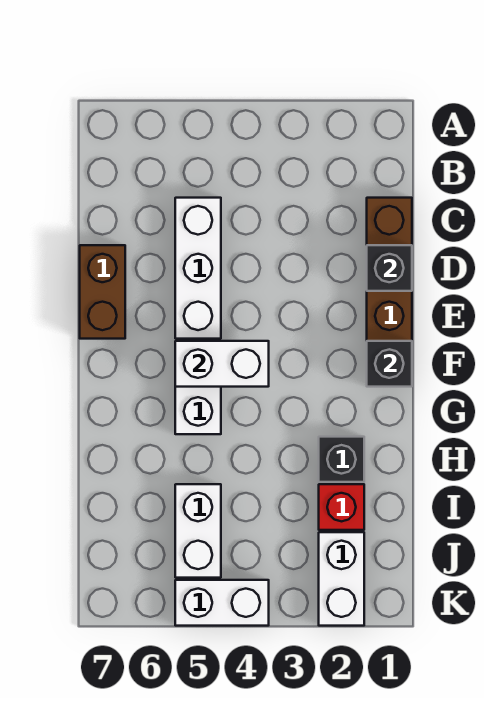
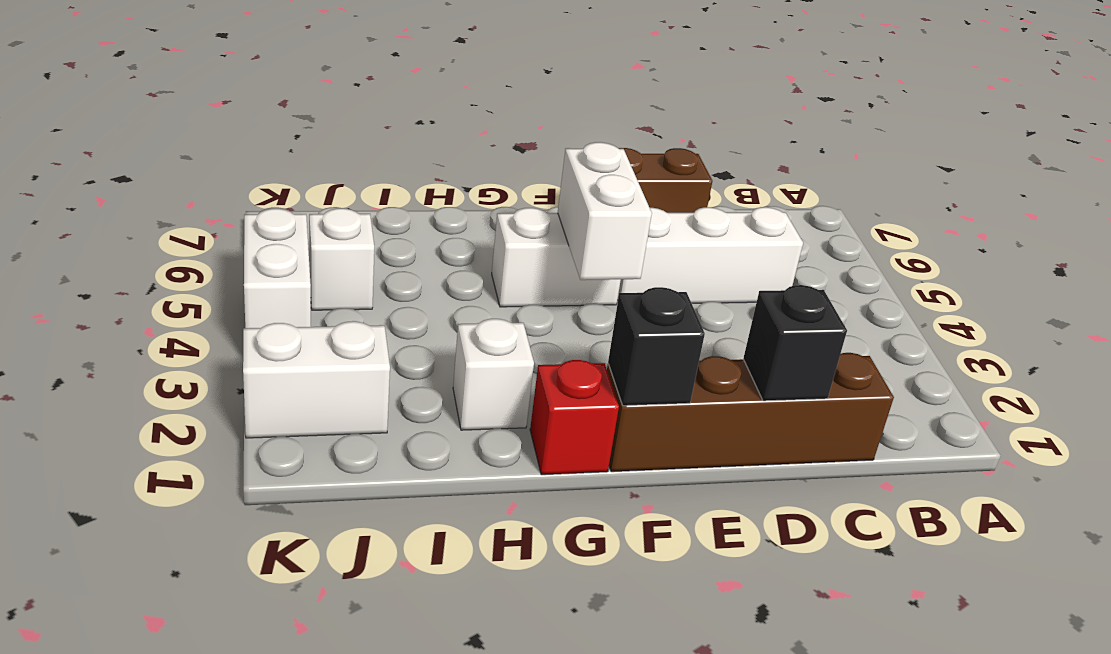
black brick H2 level 1 -> white brick H2 level 1
red brick I2 level 1 -> red brick G1 level 1
white brick I5:J5 level 1 -> white brick J5 level 1

